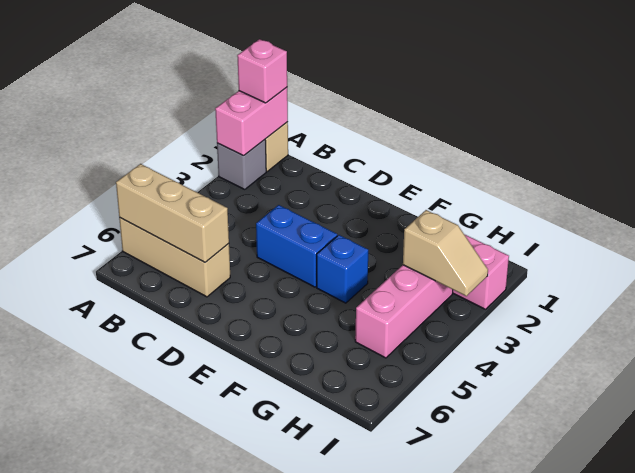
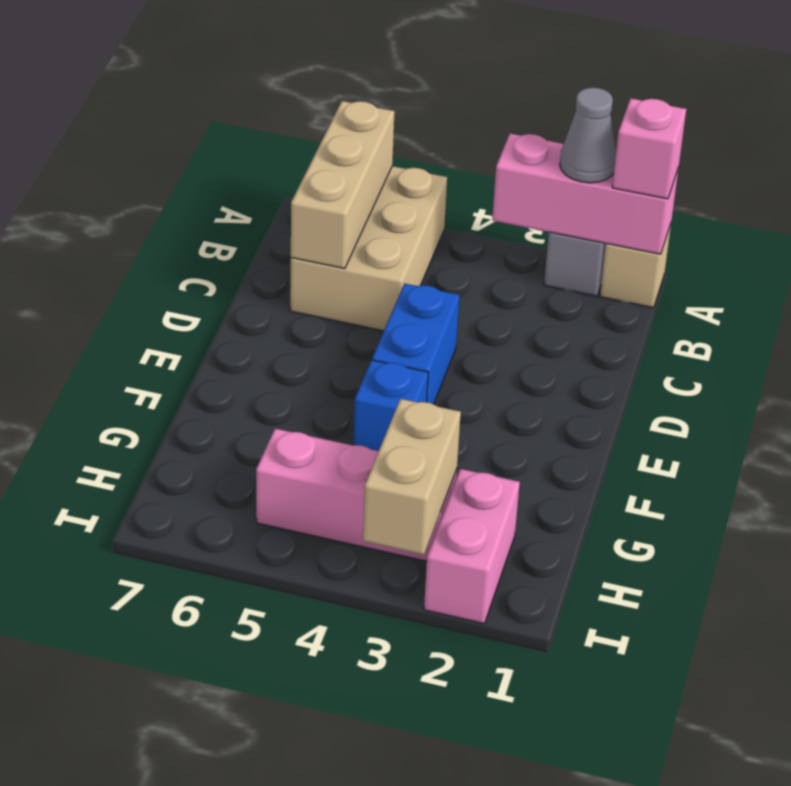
pink brick A1:A2 level 2 -> pink brick A1:A3 level 2
none -> grey cone A2 level 3
tan brick A6:C6 level 1 -> tan brick A5:C6 level 1
tan slope H3:I3 level 2 top H -> tan brick H3:I3 level 2

